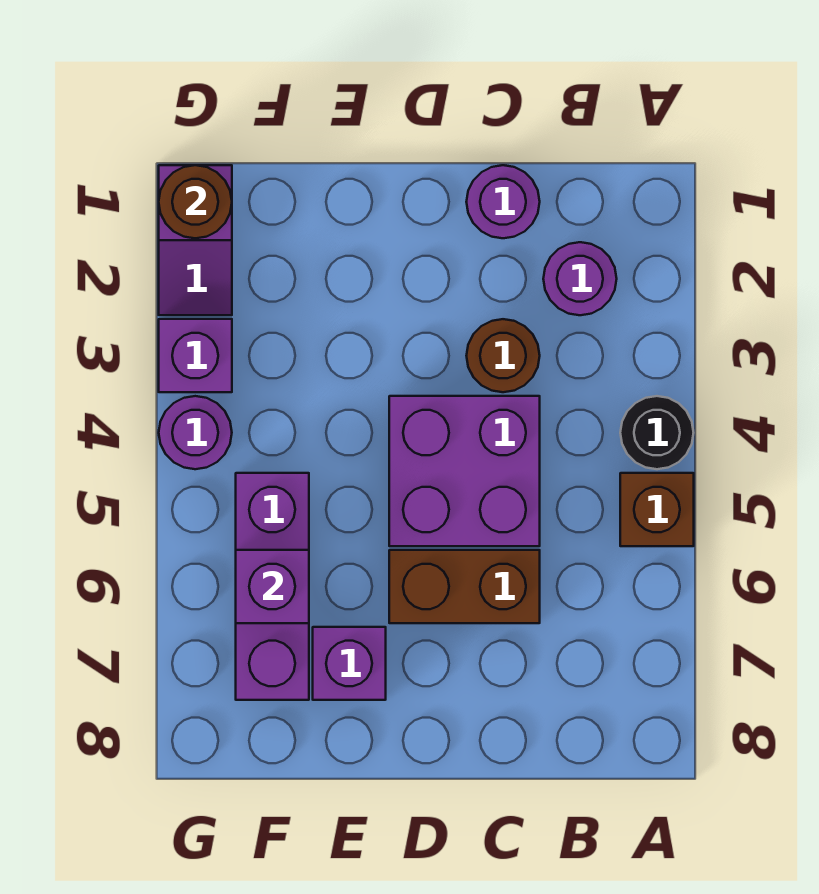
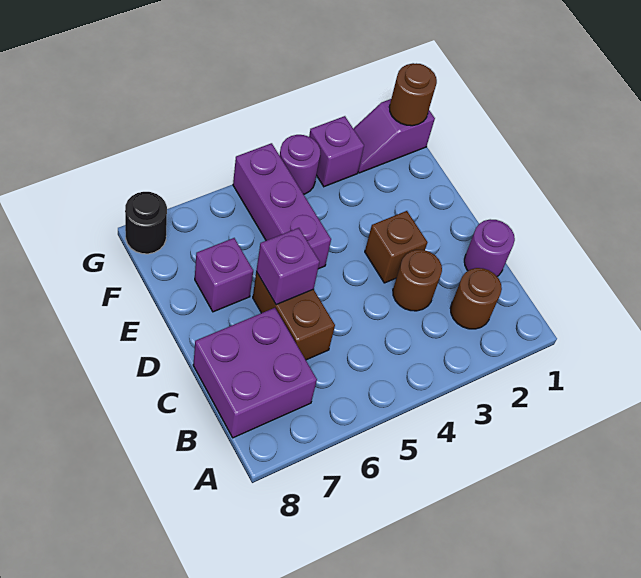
black round brick A4 level 1 -> black round brick G8 level 1
brown brick A5 level 1 -> brown brick D3 level 1
purple round brick B2 level 1 -> brown round brick B2 level 1
purple brick C4:D5 level 1 -> purple brick B7:C8 level 1
purple brick F5:F7 level 1 -> purple brick E5:G5 level 1
purple brick F6 level 2 -> purple brick D6 level 2

